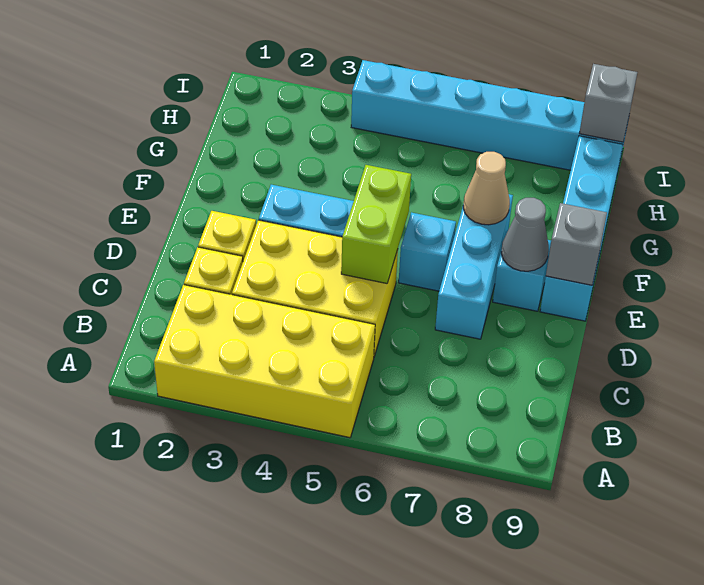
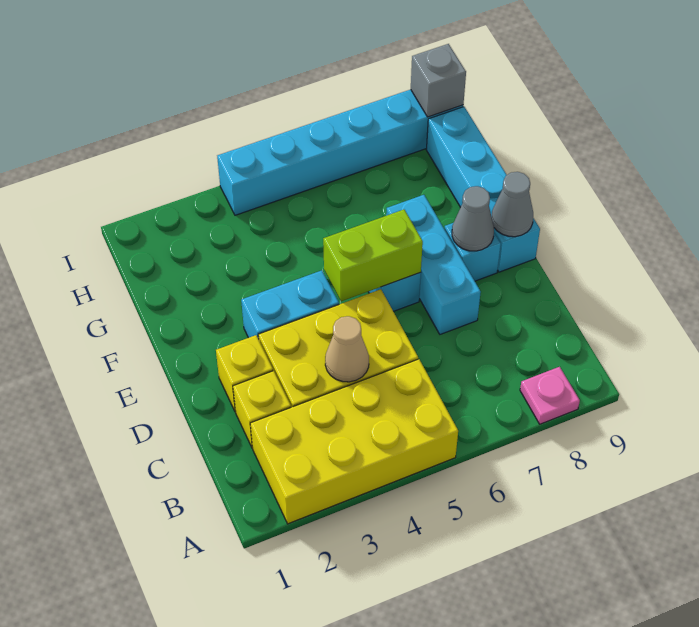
none -> pink plate A8 level 1
lime brick D5:E5 level 2 -> lime brick E5:E6 level 2
grey brick E9 level 2 -> grey cone E9 level 2
tan cone F7 level 2 -> tan cone C4 level 2

